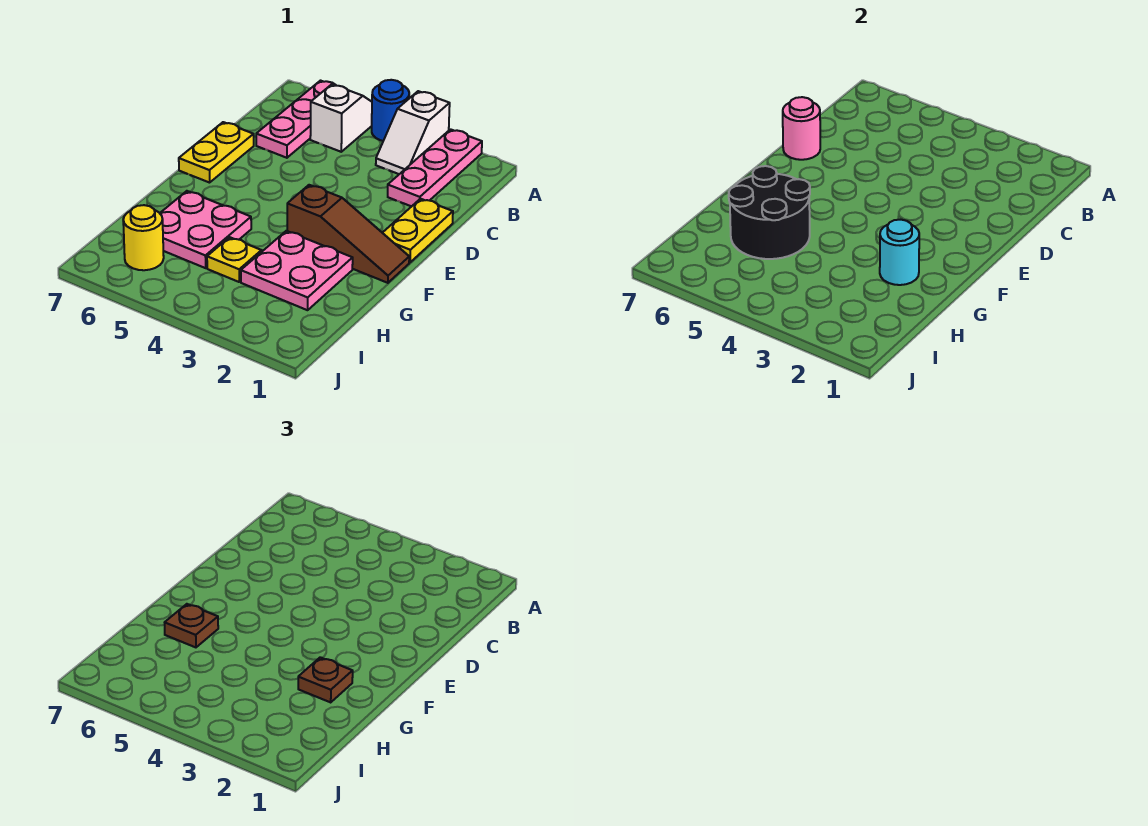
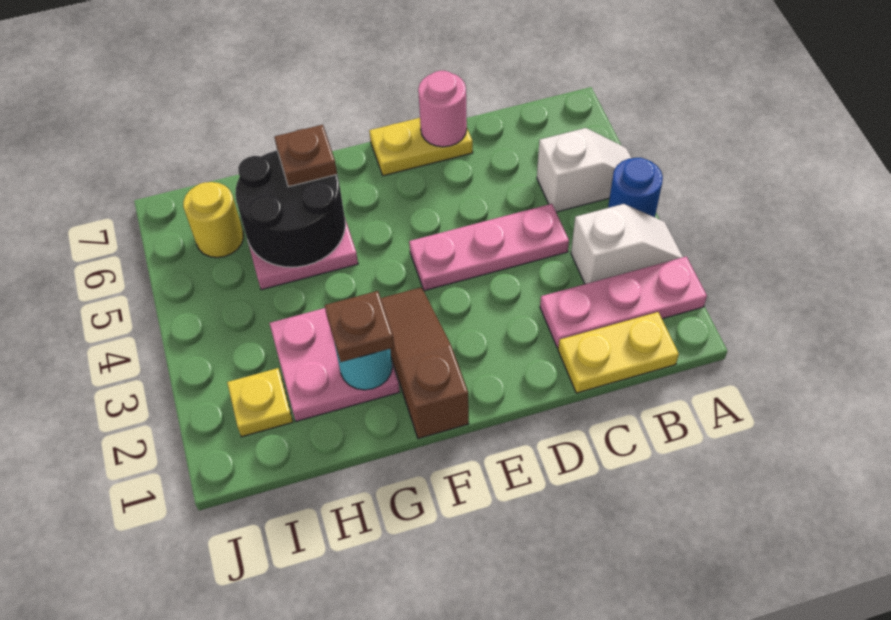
white slope A3:B3 level 1 top A -> white slope A3:B3 level 1 top B
pink plate A6:C6 level 1 -> pink plate C4:E4 level 1
yellow plate D1:E1 level 1 -> yellow plate B1:C1 level 1
brown slope F1:F3 level 1 top 3 -> brown slope F1:F3 level 1 top 1
yellow plate H4 level 1 -> yellow plate I2 level 1

